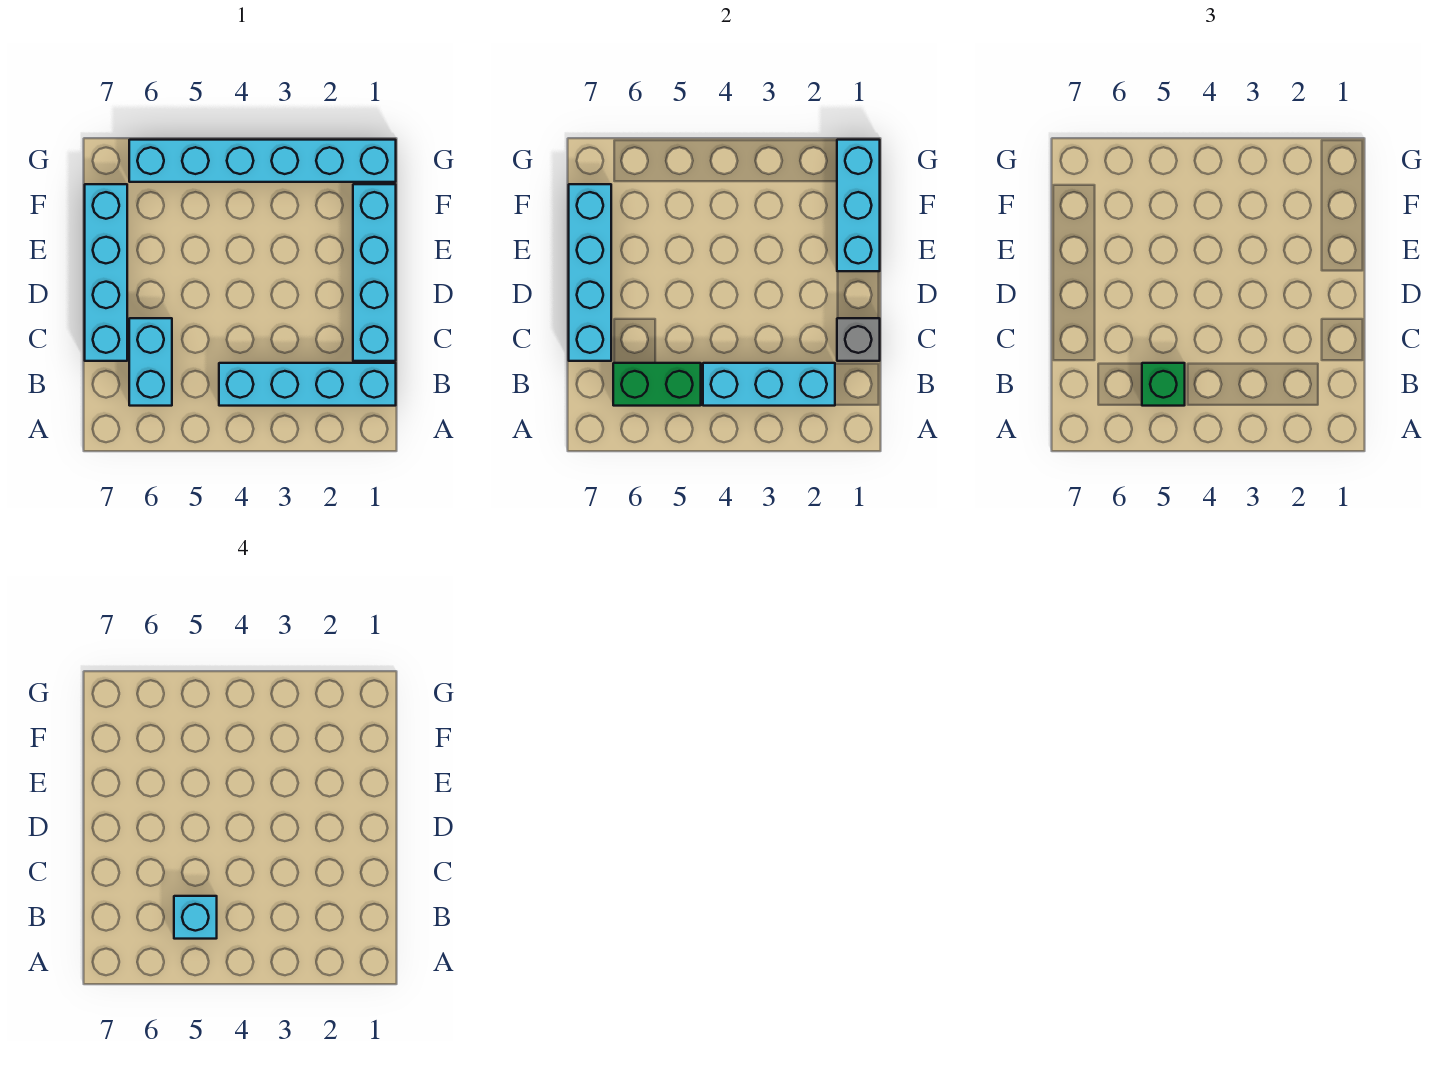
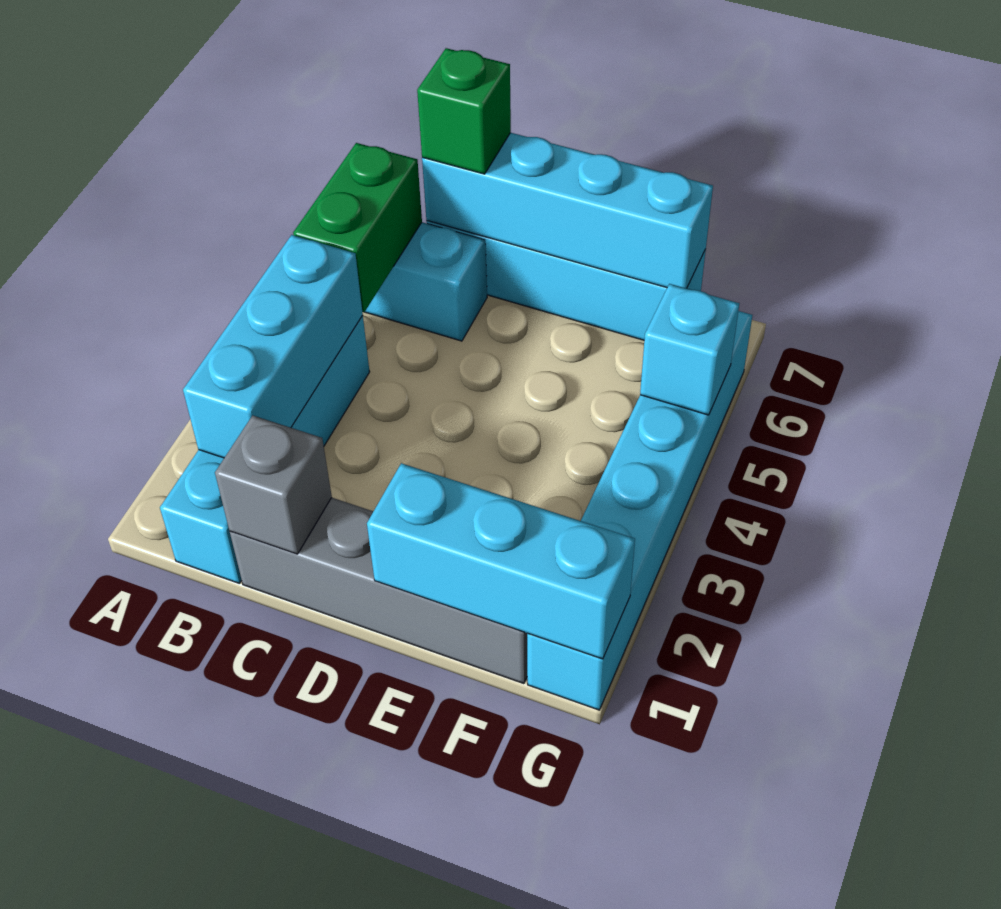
green brick B5 level 3 -> green brick C7 level 3
cyan brick B5 level 4 -> cyan brick G5 level 2
cyan brick C1:F1 level 1 -> grey brick C1:F1 level 1

